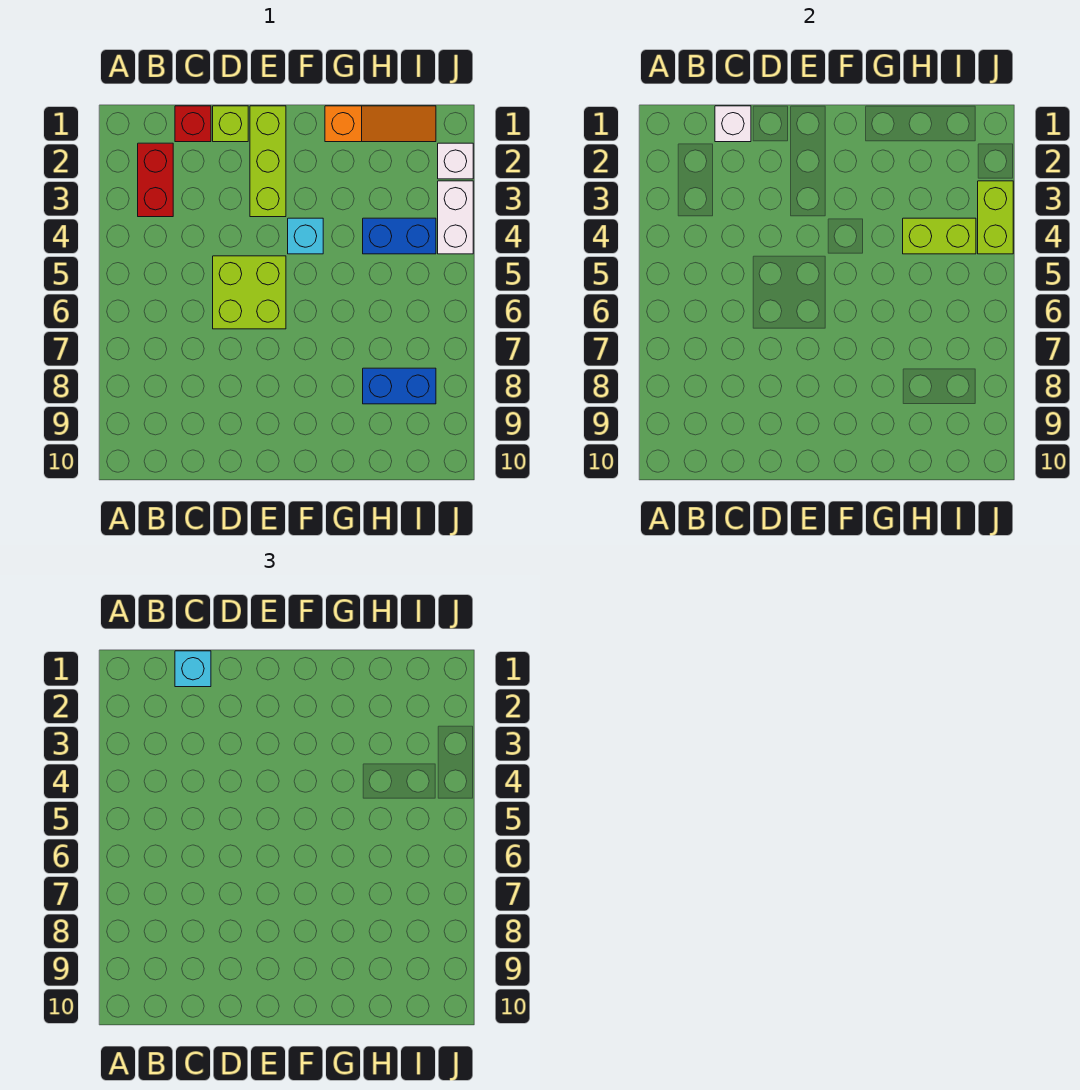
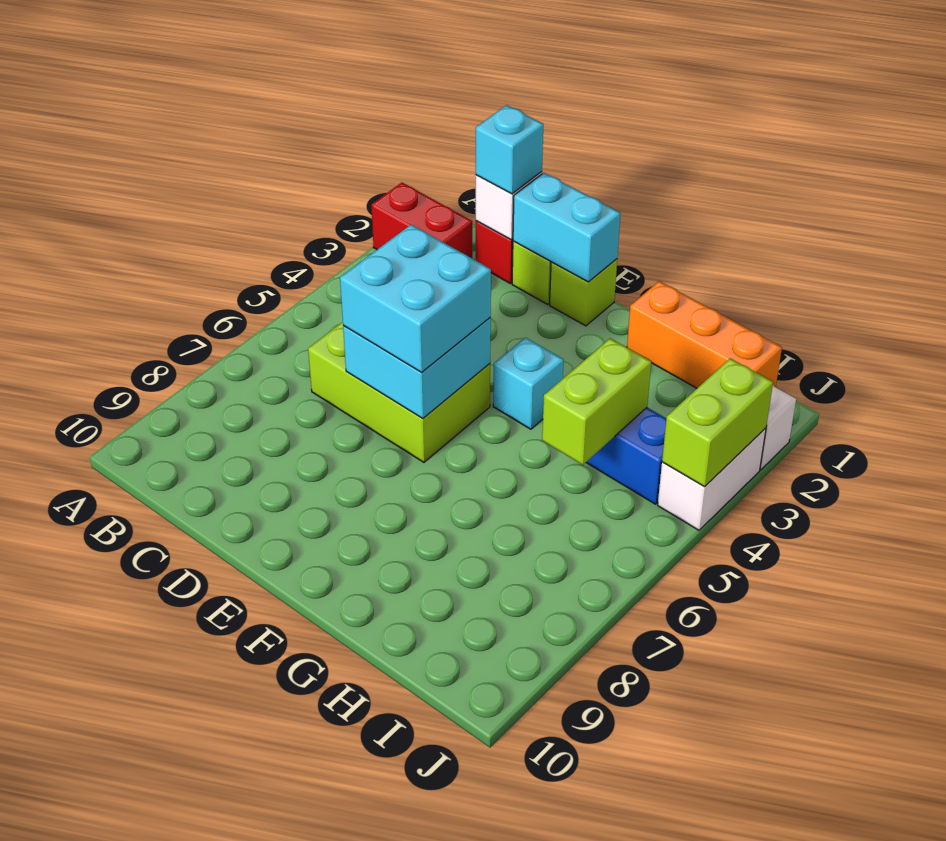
red brick B2:B3 level 1 -> red brick A2:B2 level 1
none -> cyan brick D1:E1 level 2
lime brick D5:E6 level 1 -> lime brick C5:E6 level 1
none -> cyan brick D5:E6 level 2
none -> cyan brick D5:E6 level 3
lime brick E1:E3 level 1 -> lime brick E1 level 1
orange slope G1:I1 level 1 top G -> orange brick G1:I1 level 1
lime brick H4:I4 level 2 -> lime brick H4:H5 level 2
blue brick H8:I8 level 1 -> none

